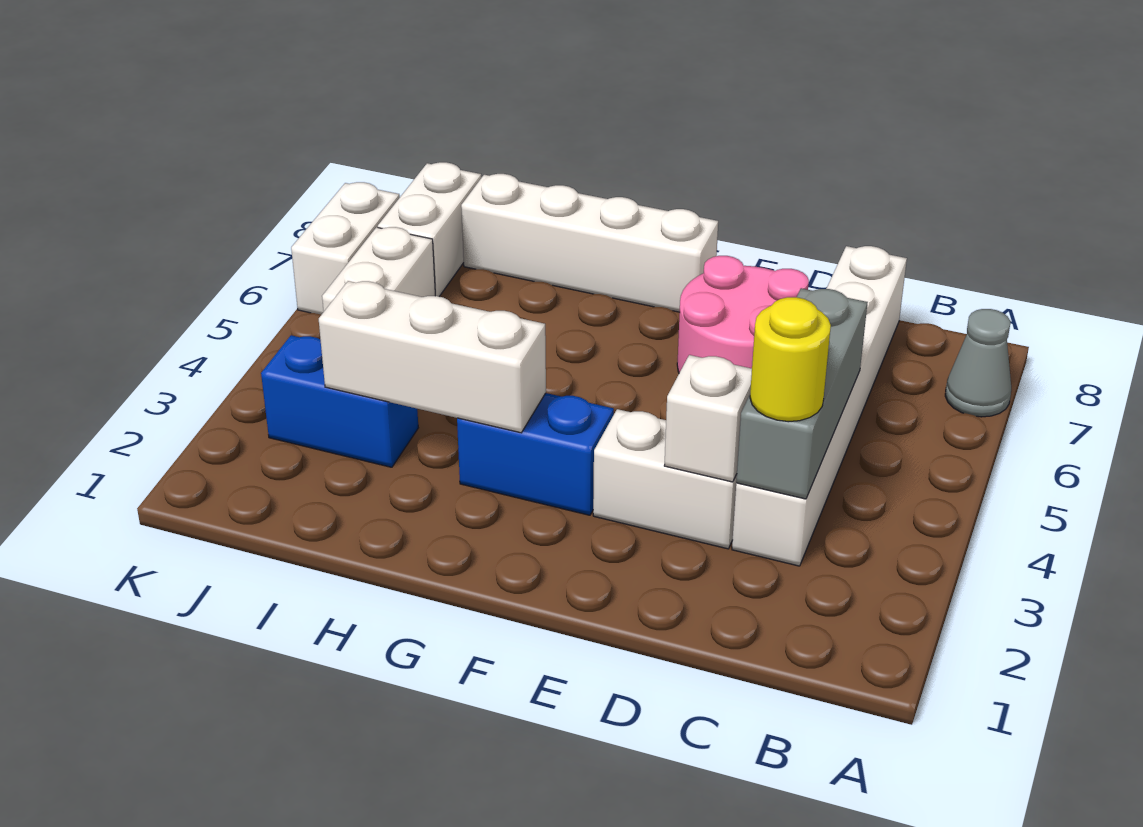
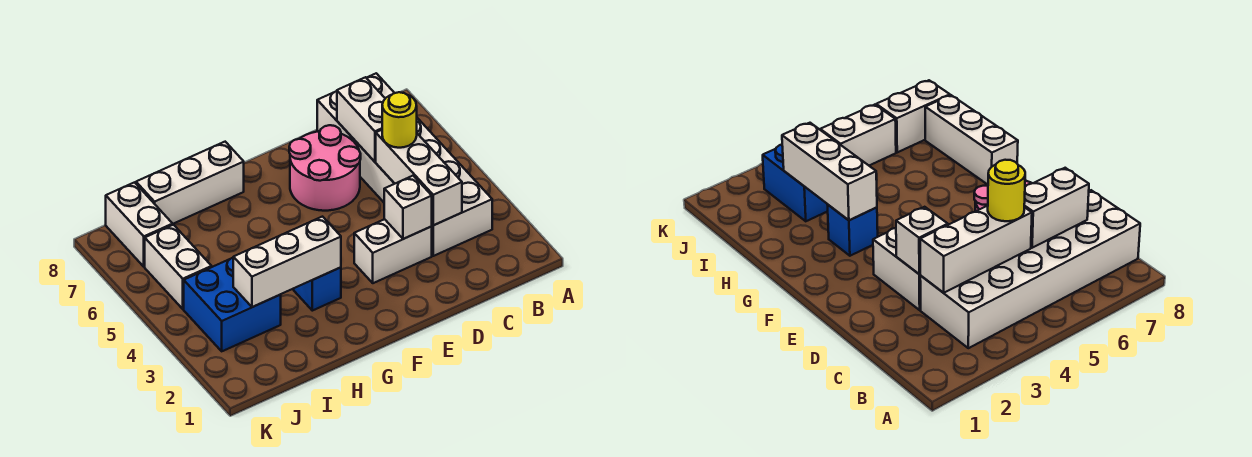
grey cone A7 level 1 -> none
white brick C3:C8 level 1 -> white brick B3:C8 level 1
grey brick C3:C5 level 2 -> white brick C3:C5 level 2
yellow round brick C3 level 3 -> yellow round brick C5 level 3
blue brick F3:G3 level 1 -> blue brick G3 level 1
white brick F8:I8 level 1 -> white brick G8:I8 level 1
blue brick I3:J3 level 1 -> blue brick I3:J4 level 1
white brick K6:K7 level 1 -> white brick C6:C7 level 2

